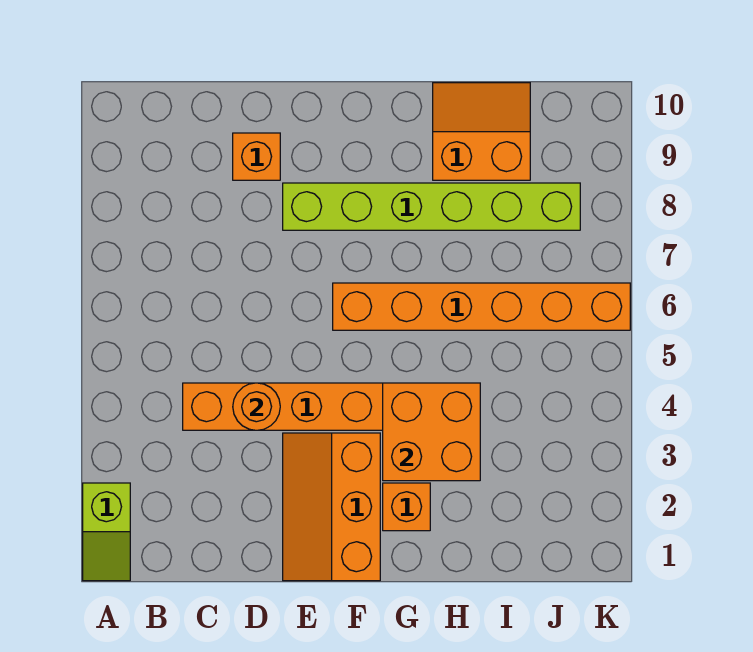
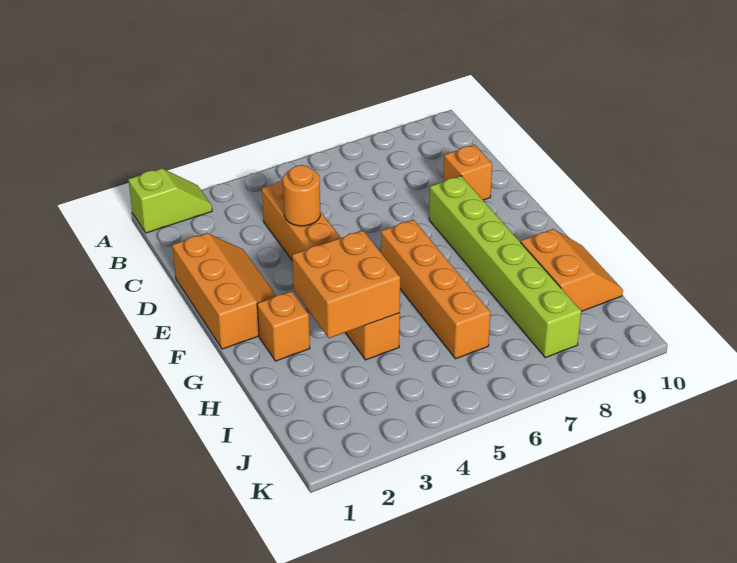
lime slope A1:A2 level 1 top 2 -> lime slope A1:A2 level 1 top 1
orange slope E1:F3 level 1 top F -> orange slope D1:F2 level 1 top 1
orange brick F6:K6 level 1 -> orange brick F6:I6 level 1

